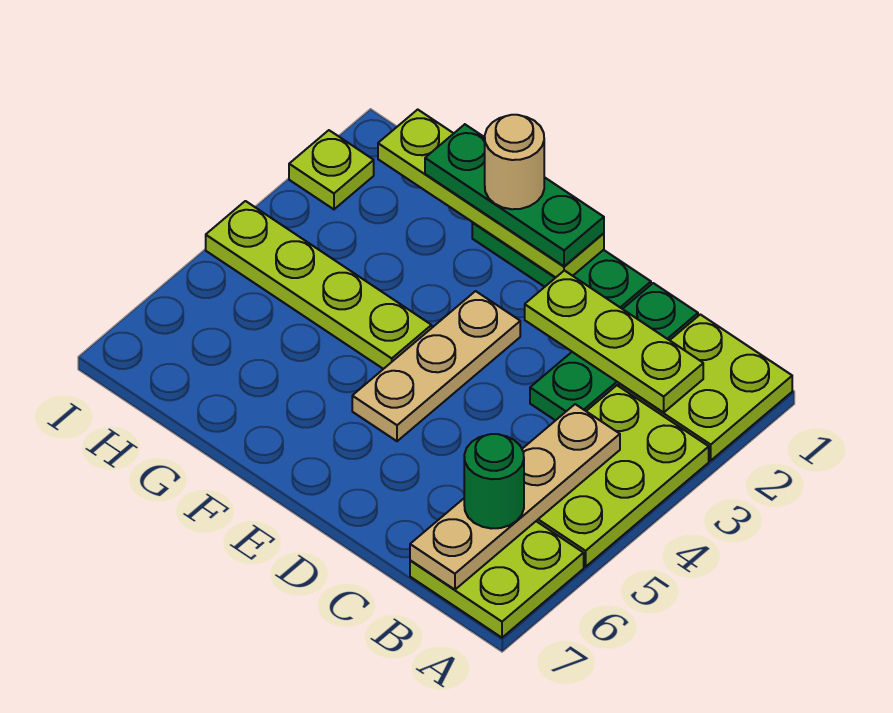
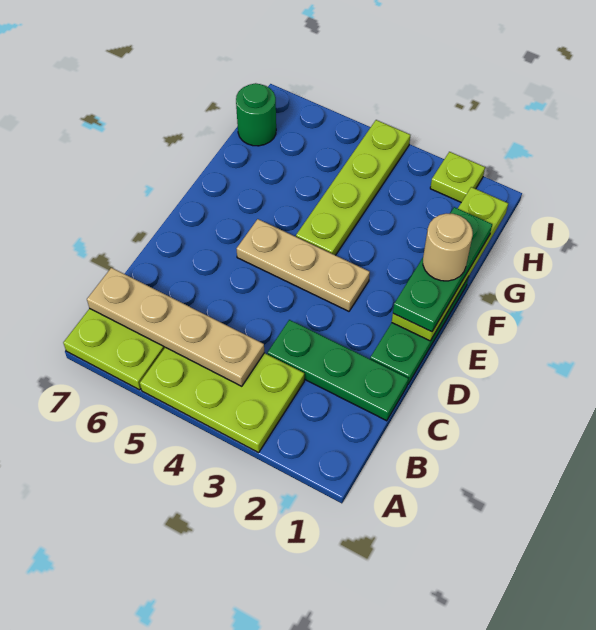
lime plate A1:B2 level 1 -> none
lime plate B2:D2 level 2 -> none
green round brick B6 level 3 -> green round brick H7 level 1

